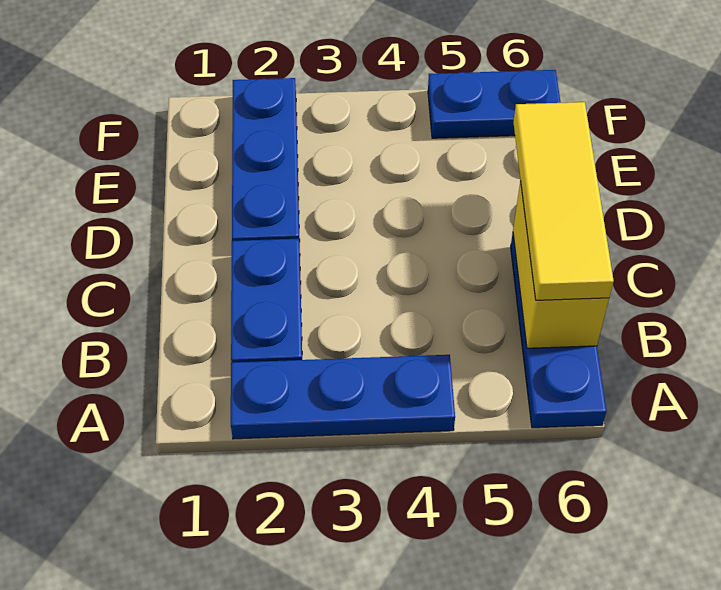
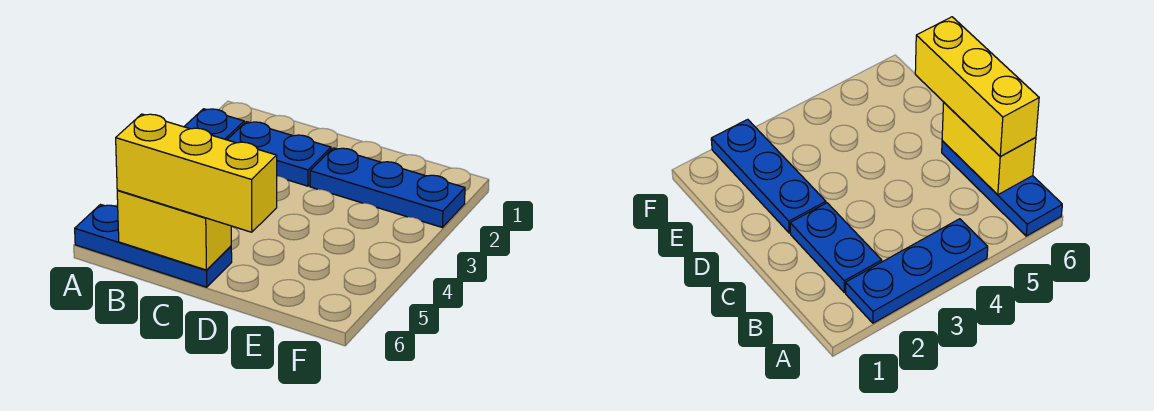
yellow tile B6:D6 level 3 -> yellow brick B6:D6 level 3
blue plate F5:F6 level 1 -> none

